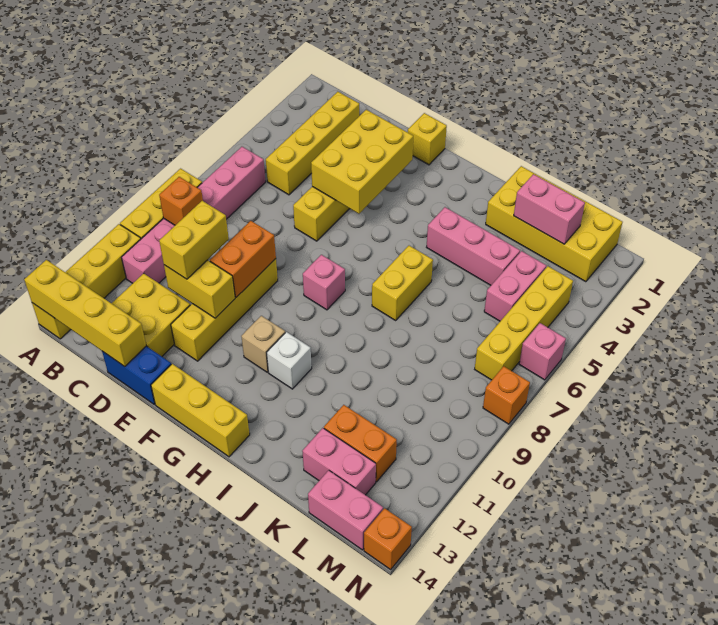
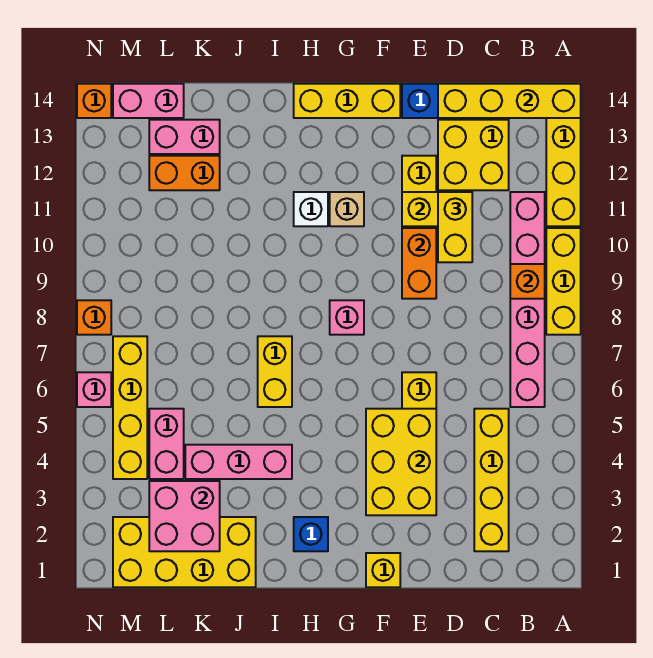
none -> blue brick H2 level 1
pink brick K2:L2 level 2 -> pink brick K2:L3 level 2

